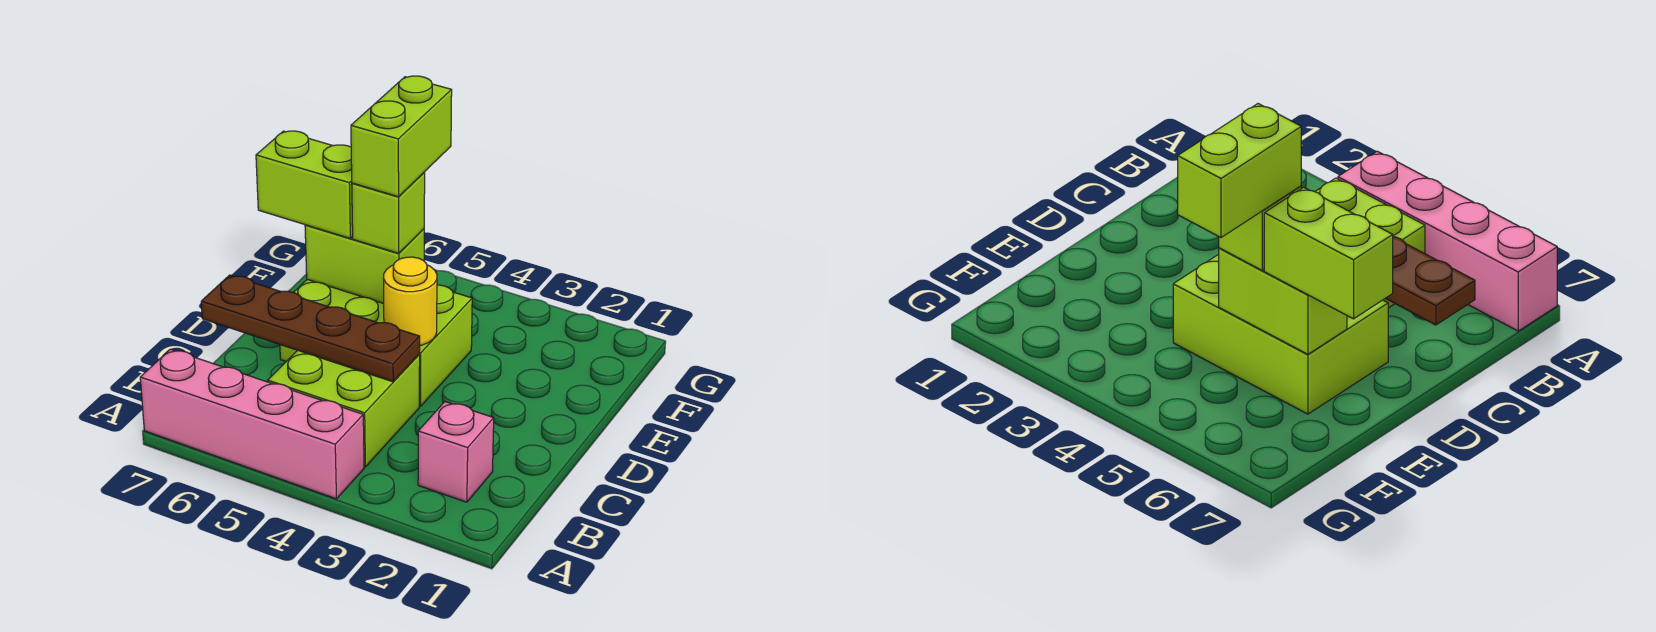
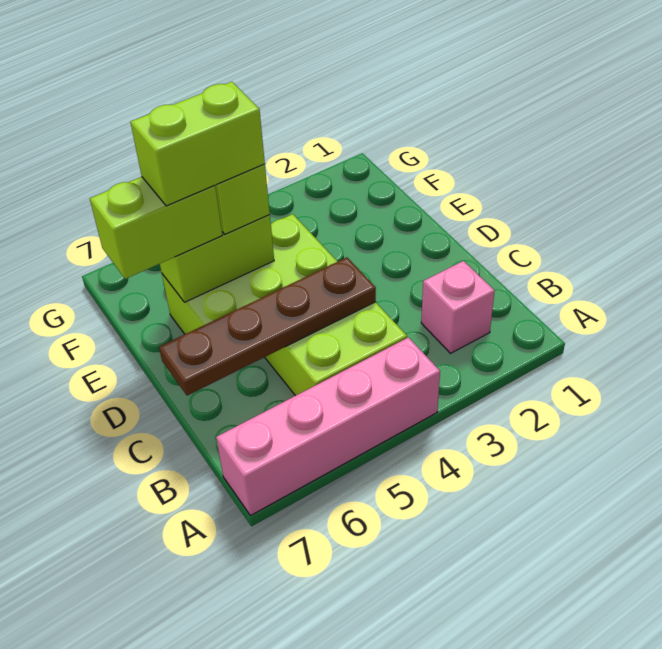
yellow round brick D4 level 2 -> none
lime brick E5:F5 level 4 -> lime brick E5:E6 level 4

